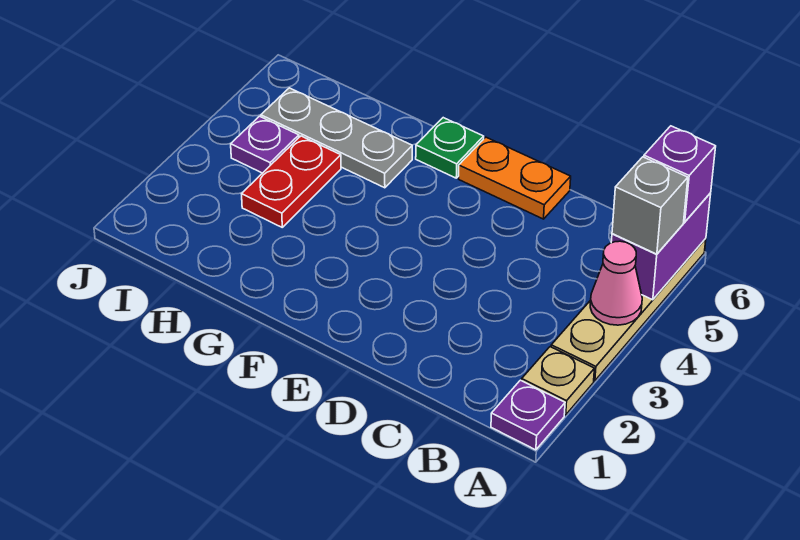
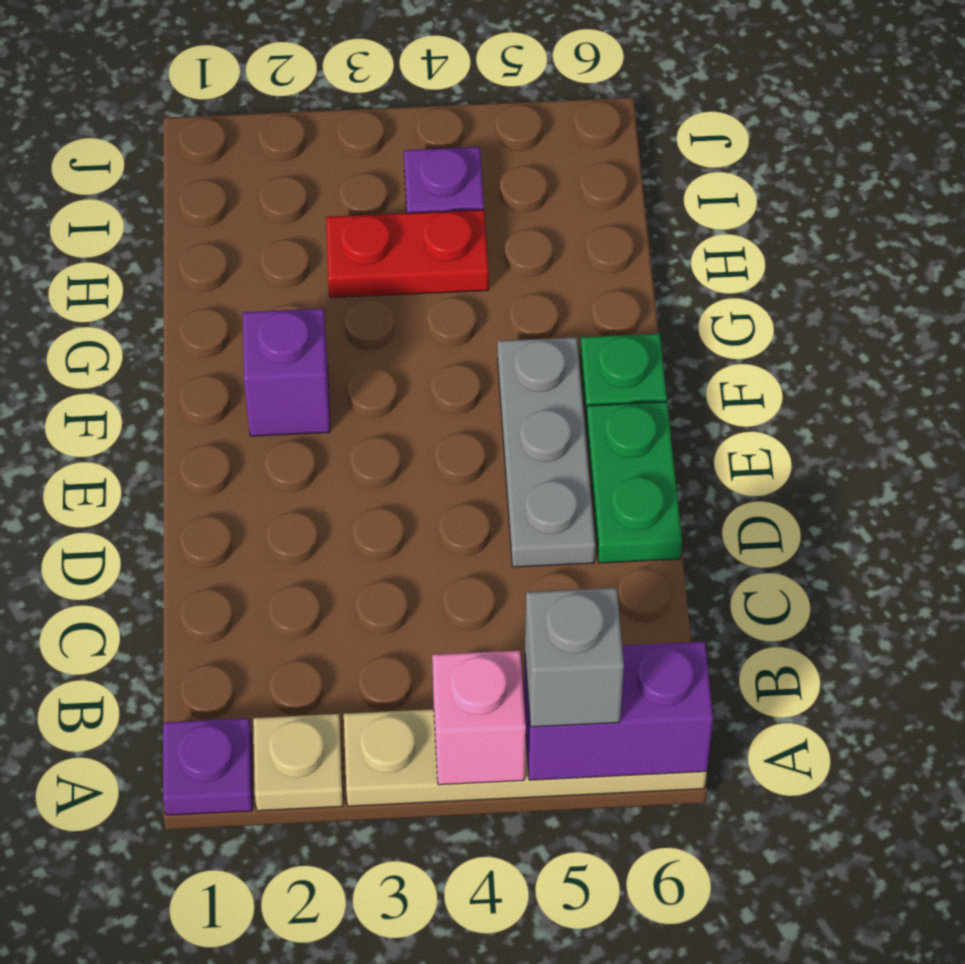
pink cone A4 level 2 -> pink brick A4 level 2
purple brick A6 level 3 -> purple brick F2 level 1
orange plate D6:E6 level 1 -> green plate D6:E6 level 1
grey plate G5:I5 level 1 -> grey plate D5:F5 level 1

